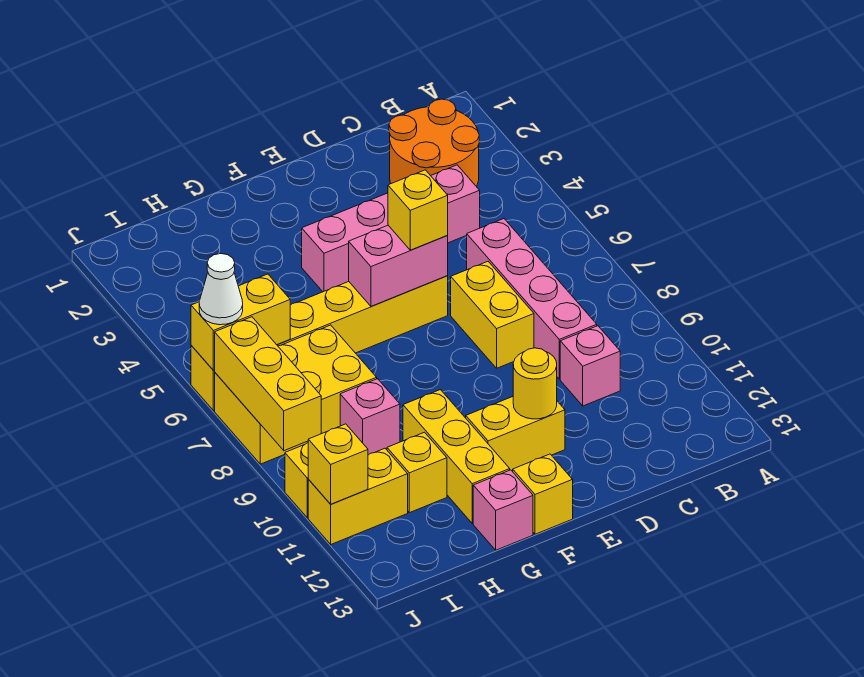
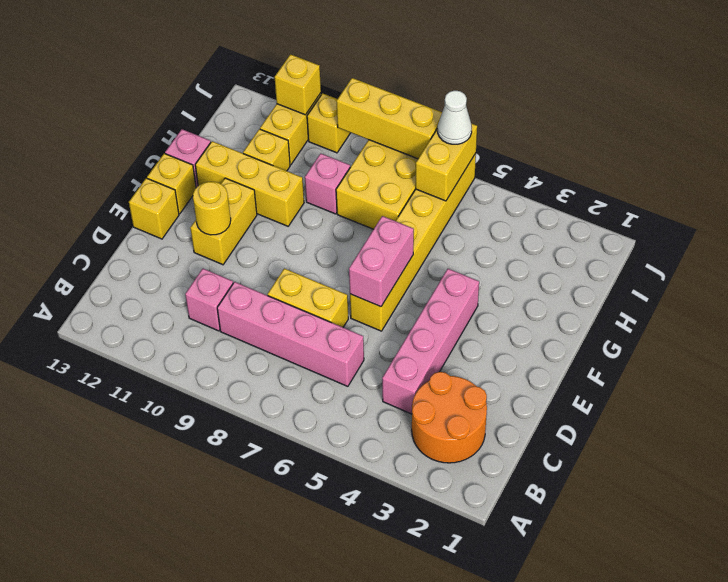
yellow brick E6 level 3 -> yellow brick E13 level 1

